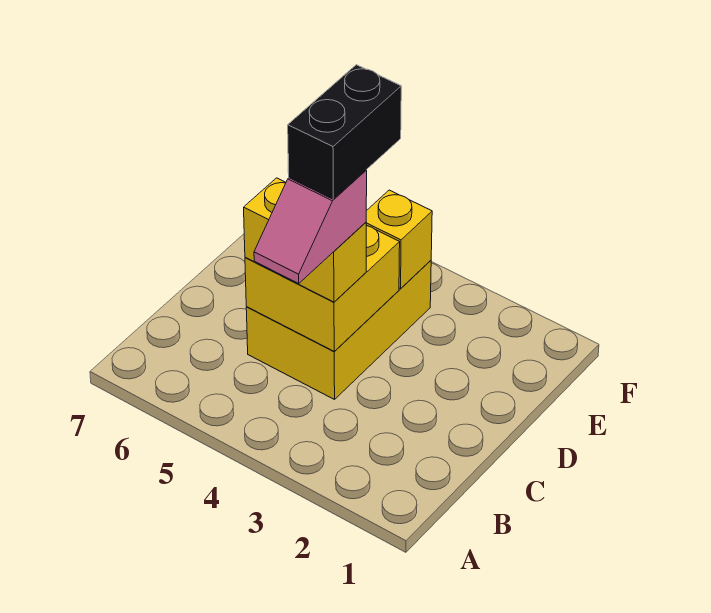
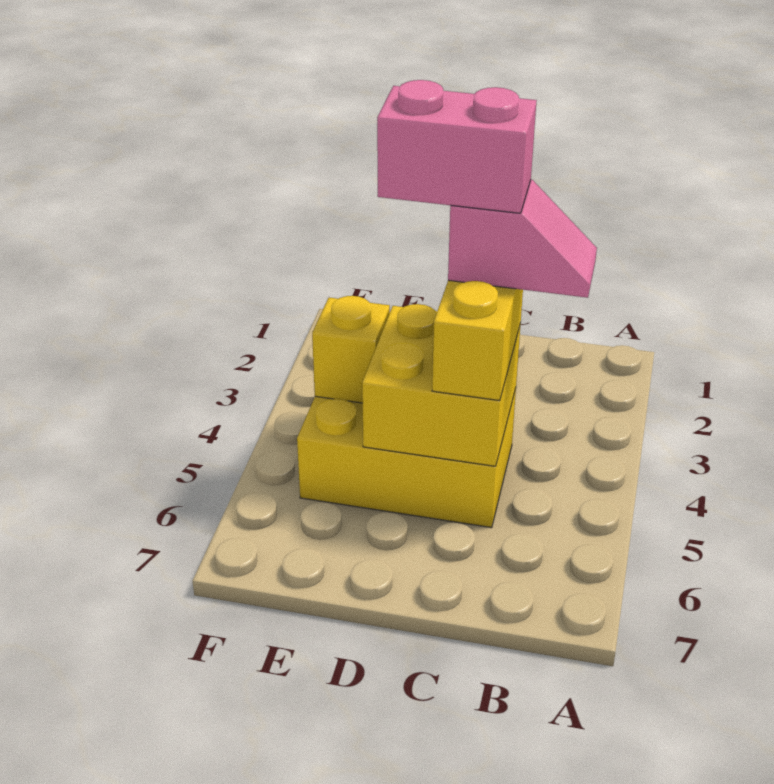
black brick C4:D4 level 5 -> pink brick C4:D4 level 5

